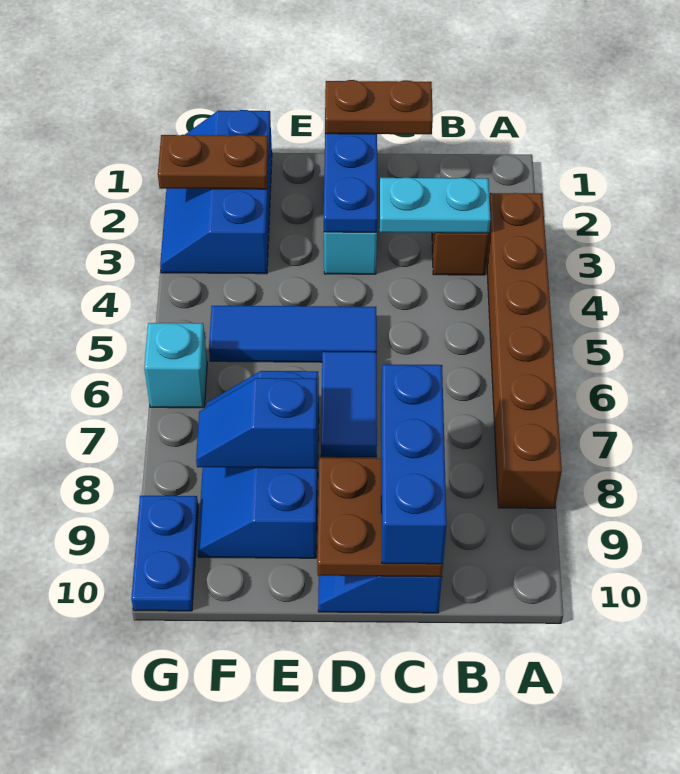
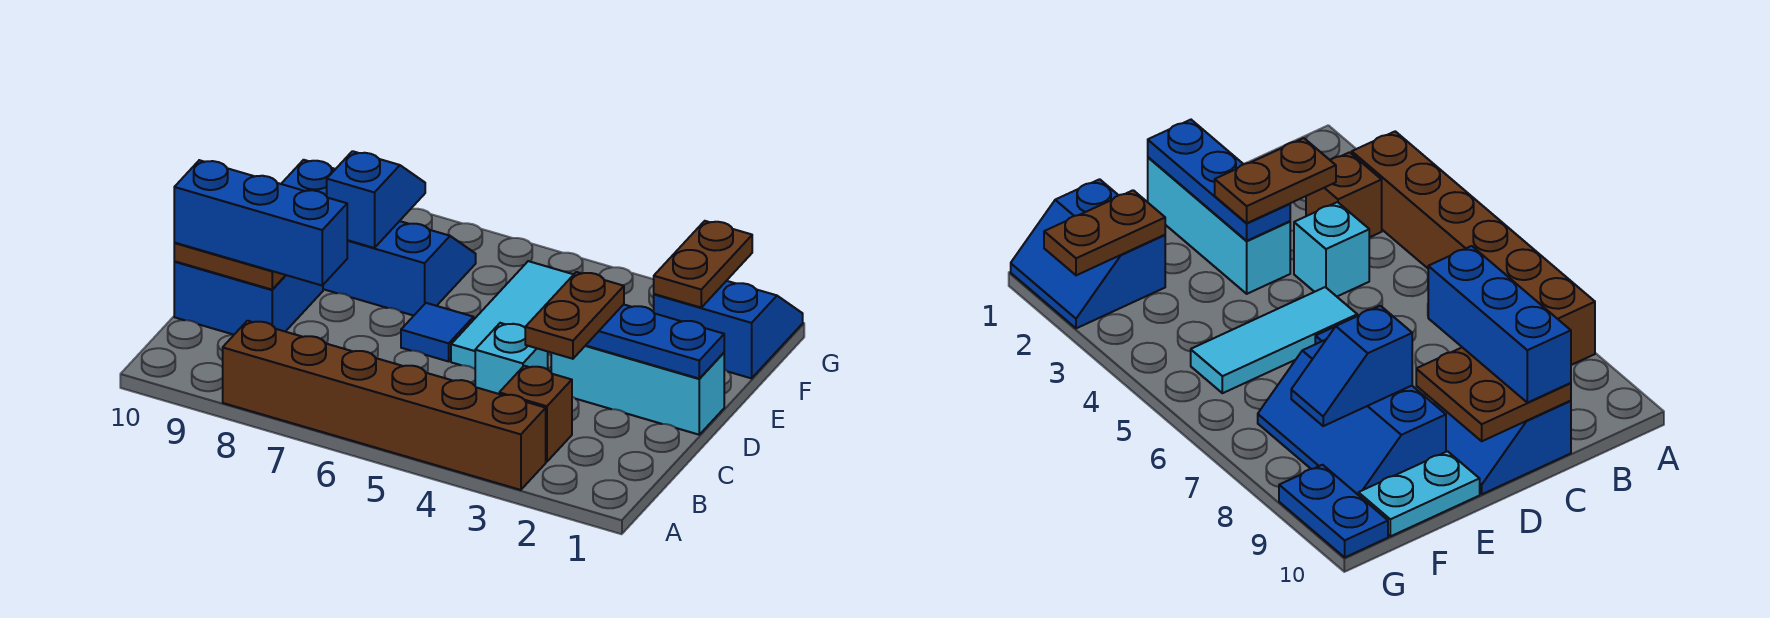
cyan plate B3:C3 level 2 -> cyan plate E10:F10 level 1
brown plate C1:D1 level 3 -> brown plate C3:D3 level 3
blue tile D5:F5 level 1 -> cyan tile D5:F5 level 1
blue tile D6:D7 level 1 -> blue tile D6 level 1
blue slope F1:G3 level 1 top F -> blue slope F1:G2 level 1 top F
cyan brick G6 level 1 -> cyan brick C4 level 1

